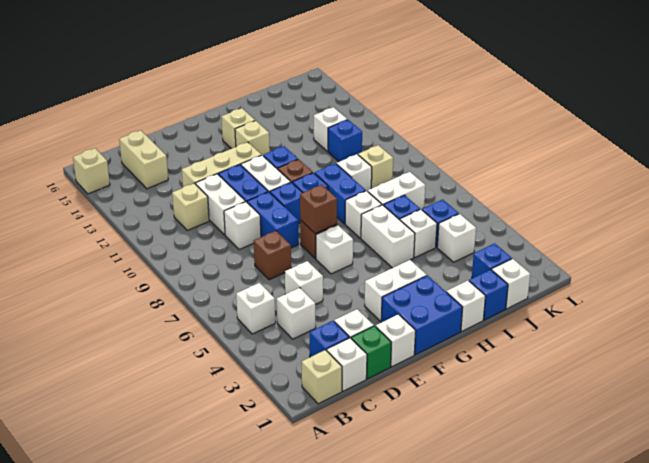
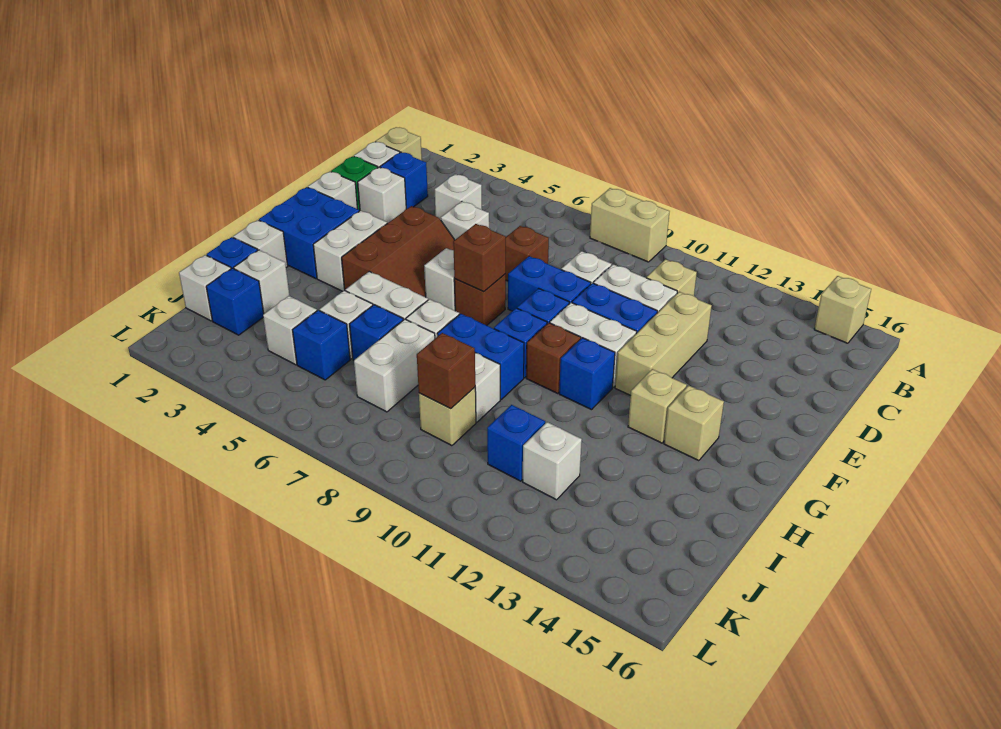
white brick B5 level 1 -> white brick I2 level 1
tan brick C14:C15 level 1 -> tan brick A8:A9 level 1
none -> brown slope E4:G5 level 1 top 4
none -> brown brick J9 level 2

